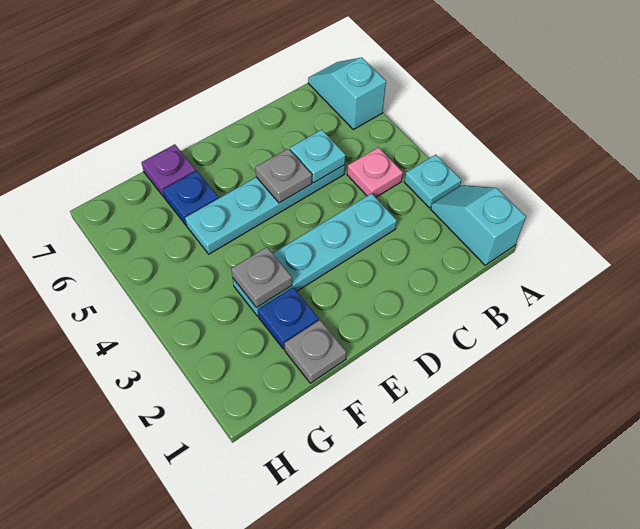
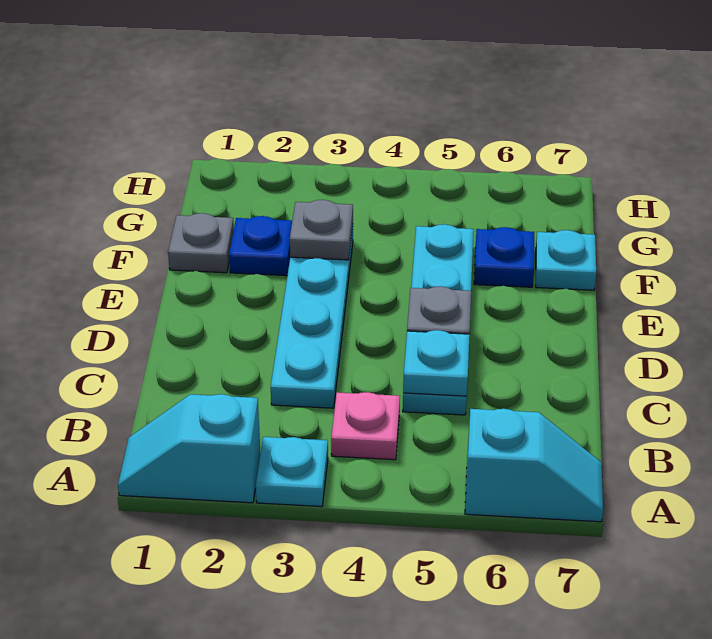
cyan slope A1:A2 level 1 top 1 -> cyan slope A1:A2 level 1 top 2
purple plate F7 level 1 -> cyan plate F7 level 1

